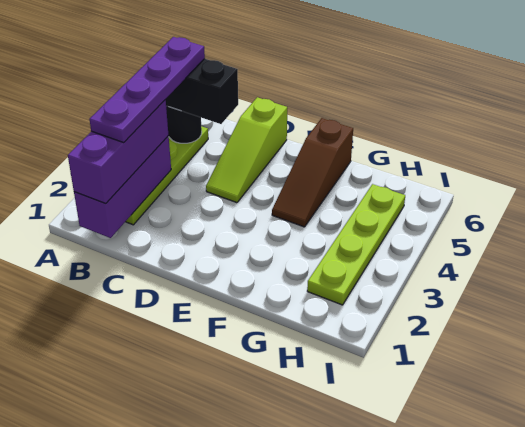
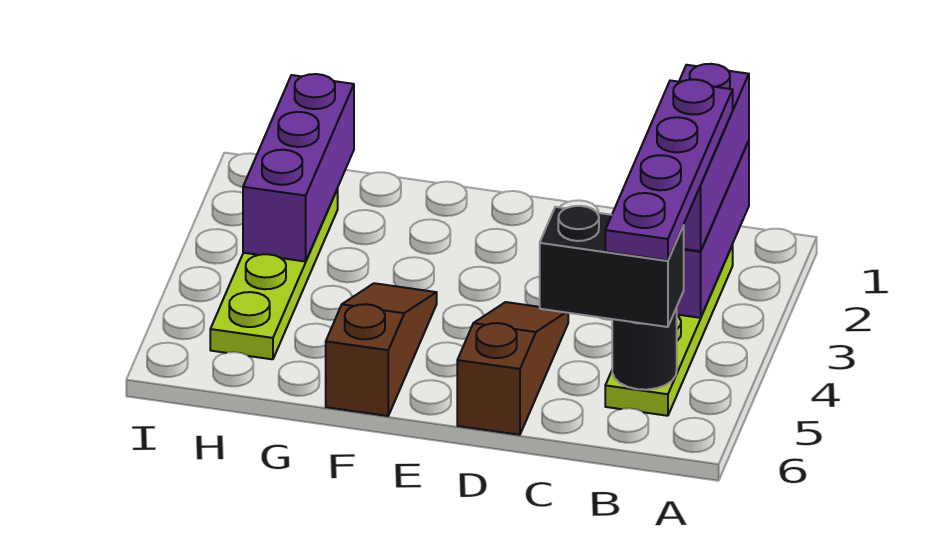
lime slope D4:D6 level 1 top 6 -> brown slope D4:D6 level 1 top 6
none -> purple brick H1:H3 level 2

